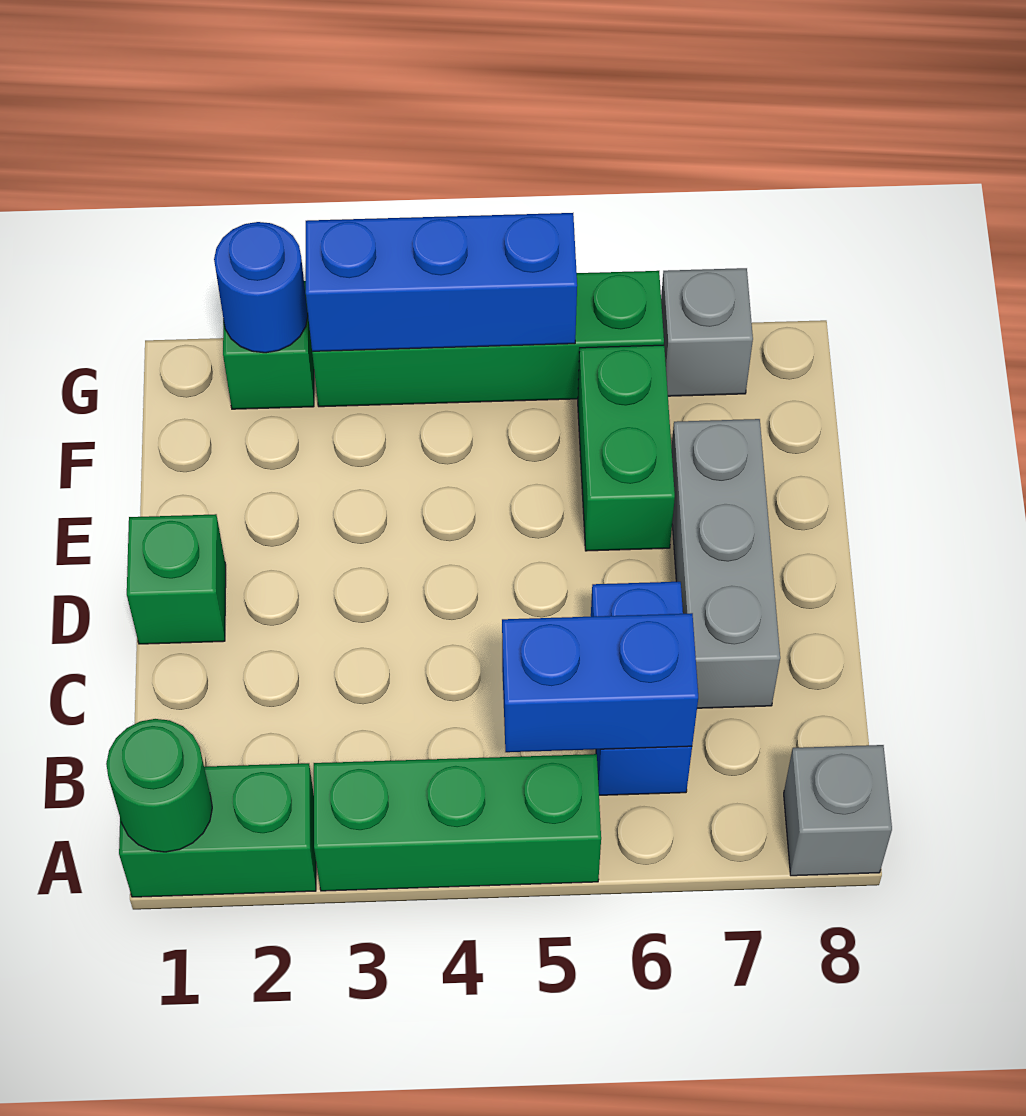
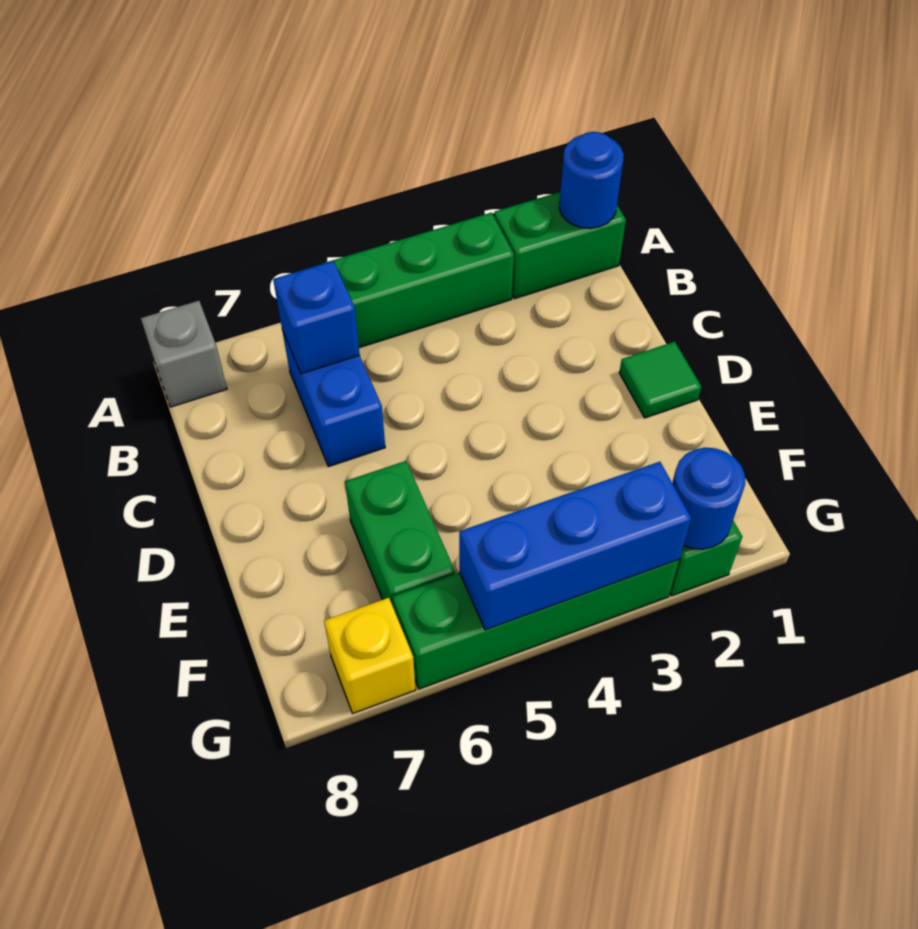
green round brick A1 level 2 -> blue round brick A1 level 2
blue brick B5:B6 level 2 -> blue brick B6 level 2
grey brick C7:E7 level 1 -> none
green brick D1 level 1 -> green tile D1 level 1
grey brick G7 level 1 -> yellow brick G7 level 1

